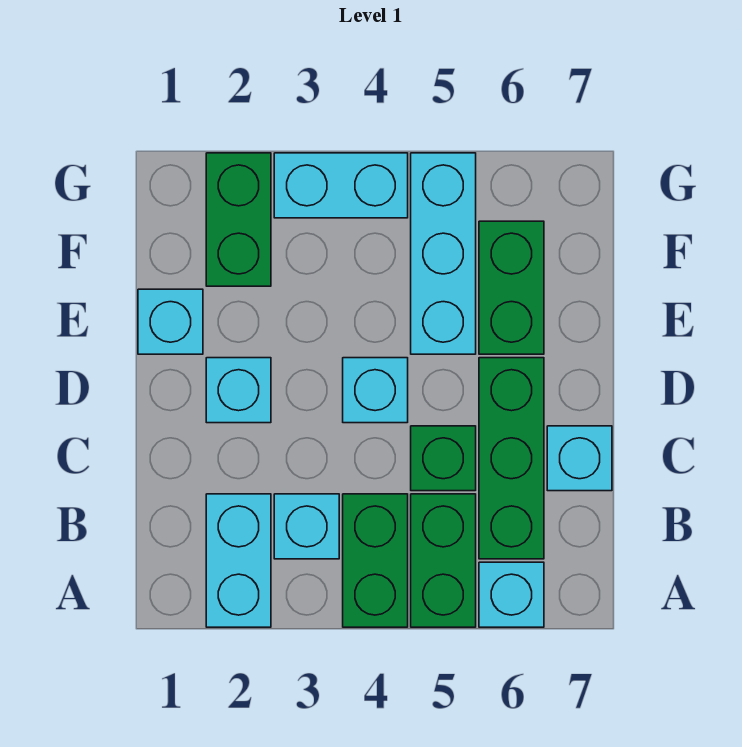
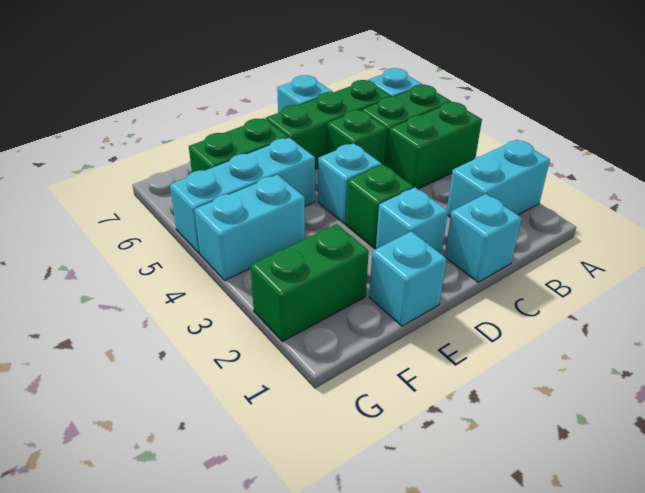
cyan brick B3 level 1 -> cyan brick C1 level 1
none -> green brick D3 level 1
cyan brick G3:G4 level 1 -> cyan brick F4:G4 level 1

